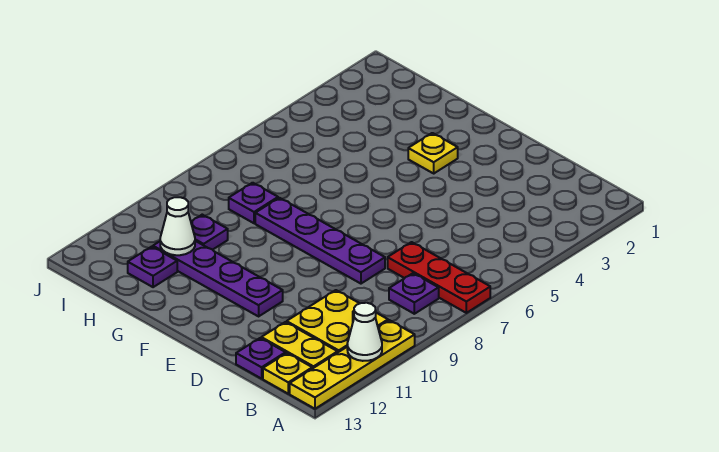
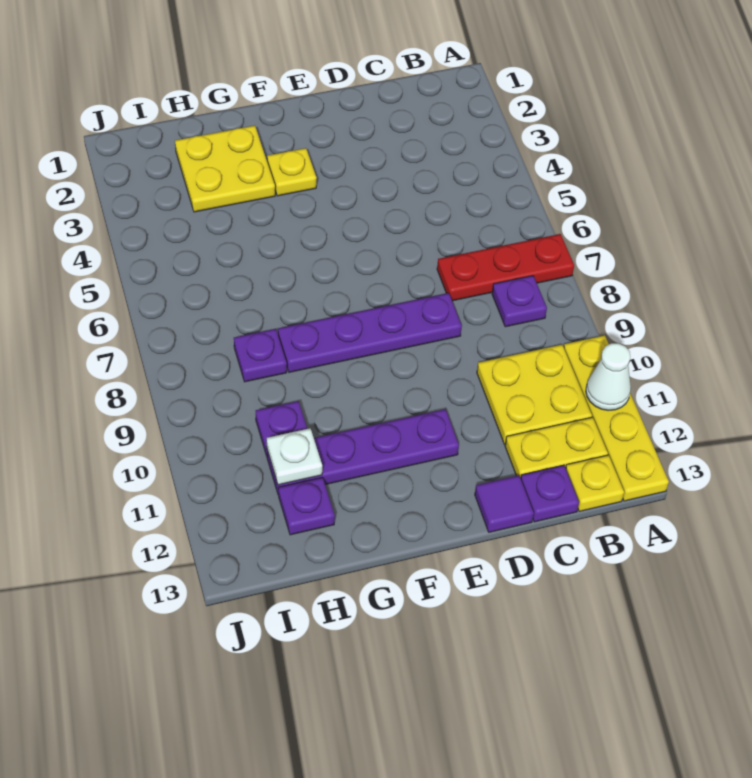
none -> purple tile D13 level 1
none -> yellow plate G2:H3 level 1
white cone H11 level 2 -> white plate H11 level 2

